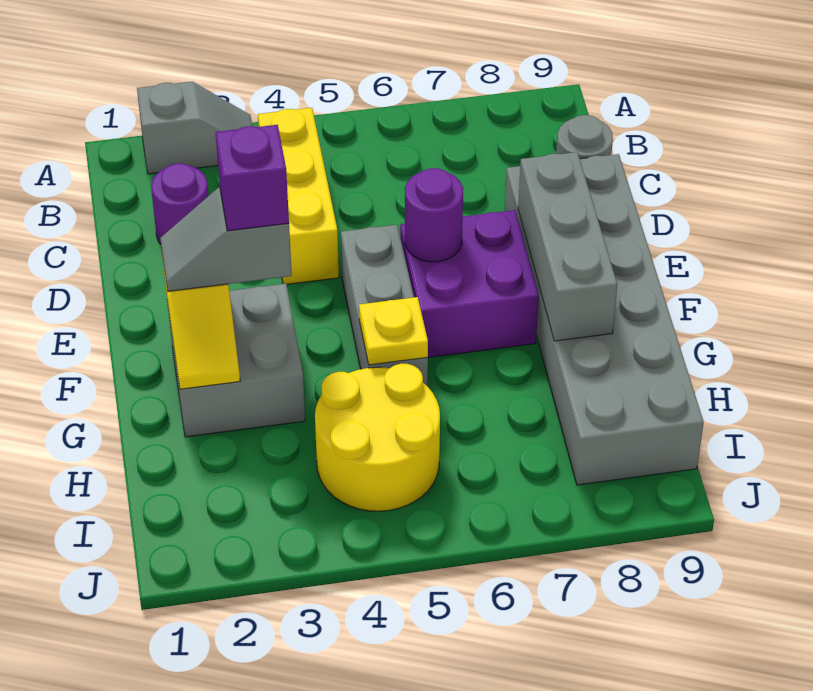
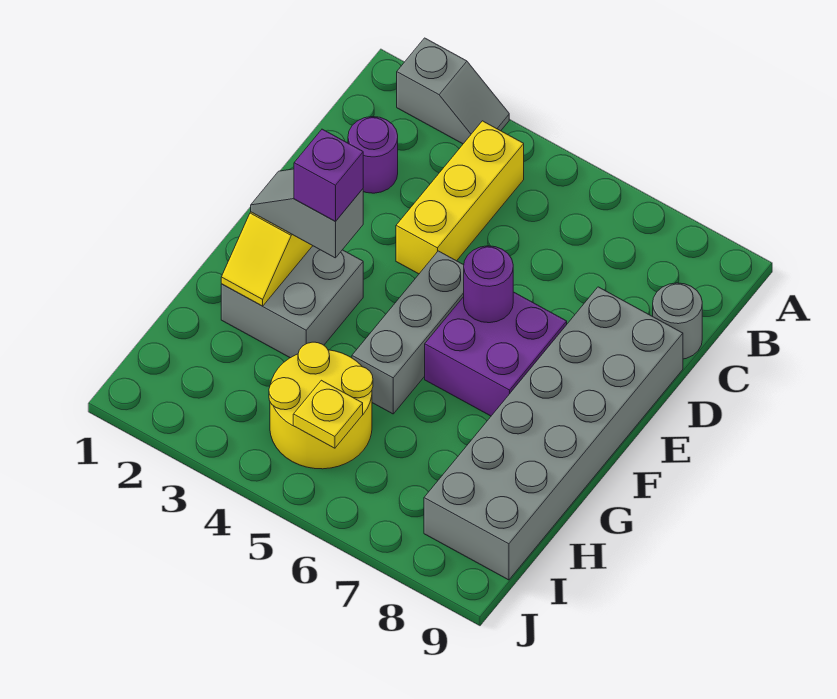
grey brick E8:G8 level 2 -> none
yellow plate G5 level 2 -> yellow plate I5 level 2

